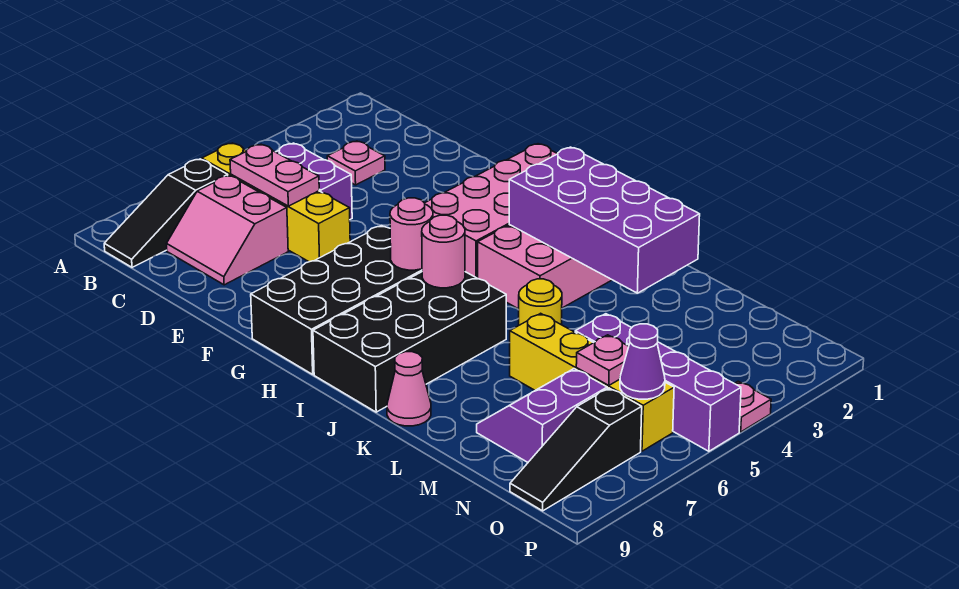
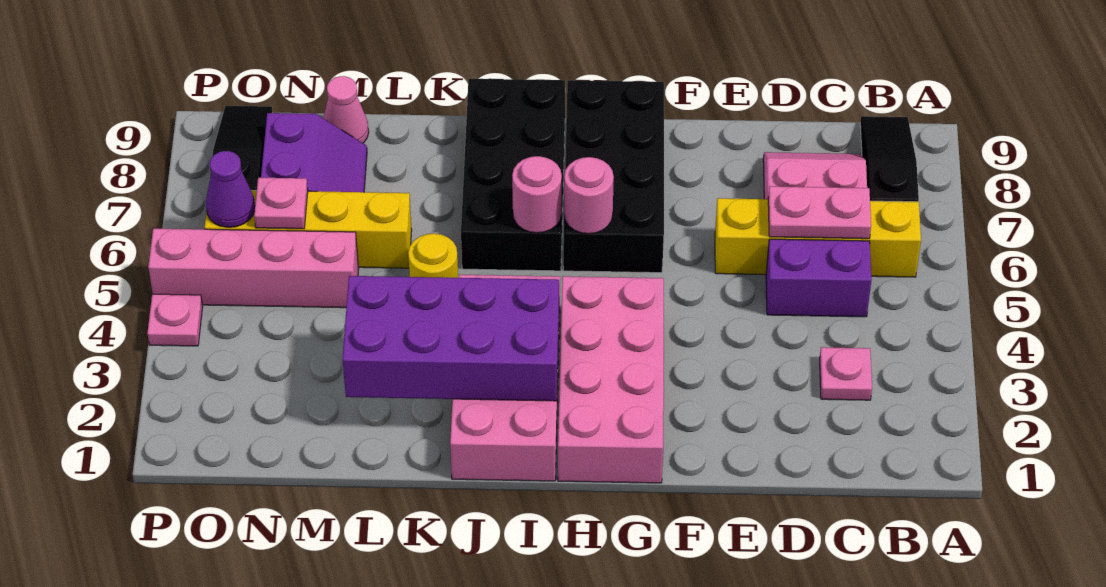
pink cone K9 level 1 -> pink cone M9 level 1
purple brick M5:P5 level 1 -> pink brick M5:P5 level 1

